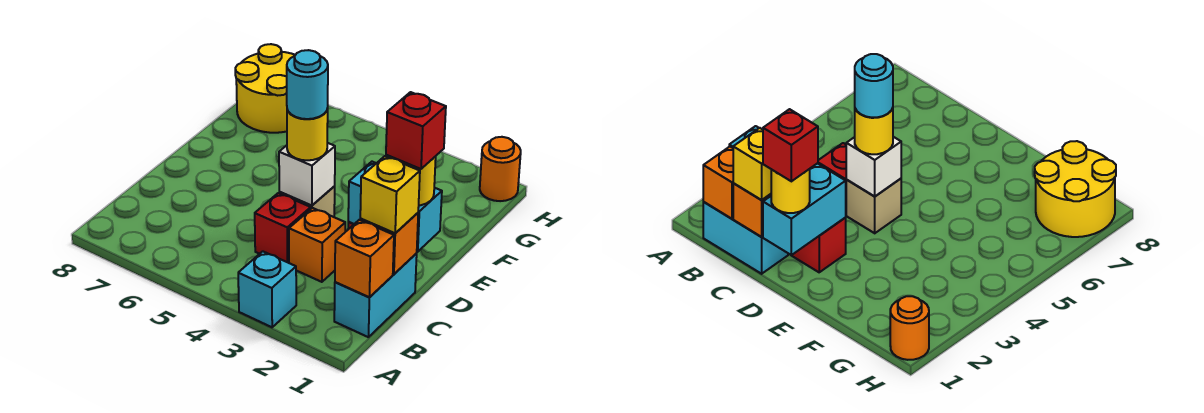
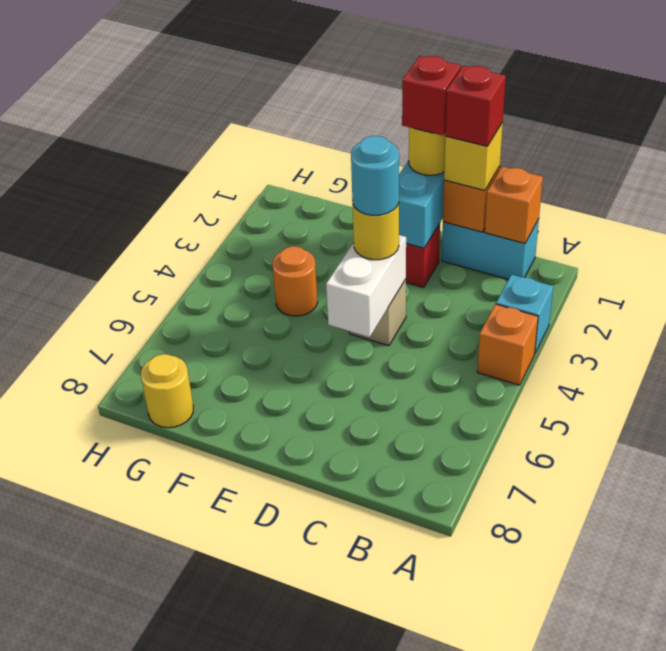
orange brick C3 level 1 -> orange brick A4 level 1
red brick C4 level 1 -> red brick C1 level 4
white brick D4 level 2 -> white brick D4:D5 level 2
yellow round brick G7:H8 level 1 -> yellow round brick G8 level 1
orange round brick H1 level 1 -> orange round brick F4 level 1

